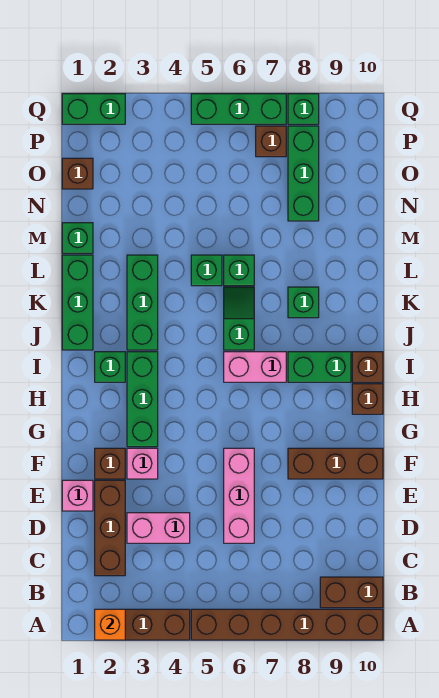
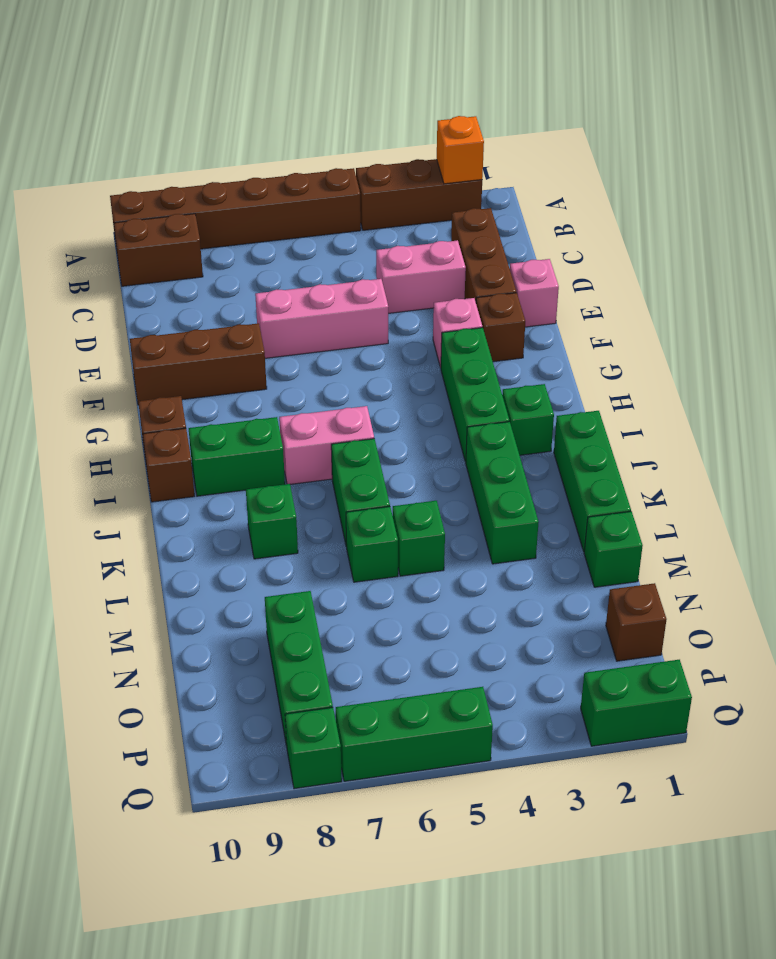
pink brick D6:F6 level 1 -> pink brick E5:E7 level 1
green slope J6:K6 level 1 top J -> green brick J6:K6 level 1
brown brick P7 level 1 -> none

